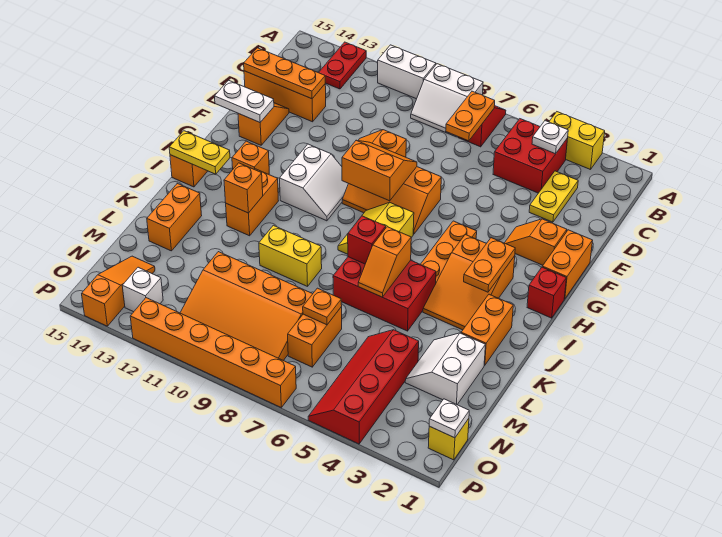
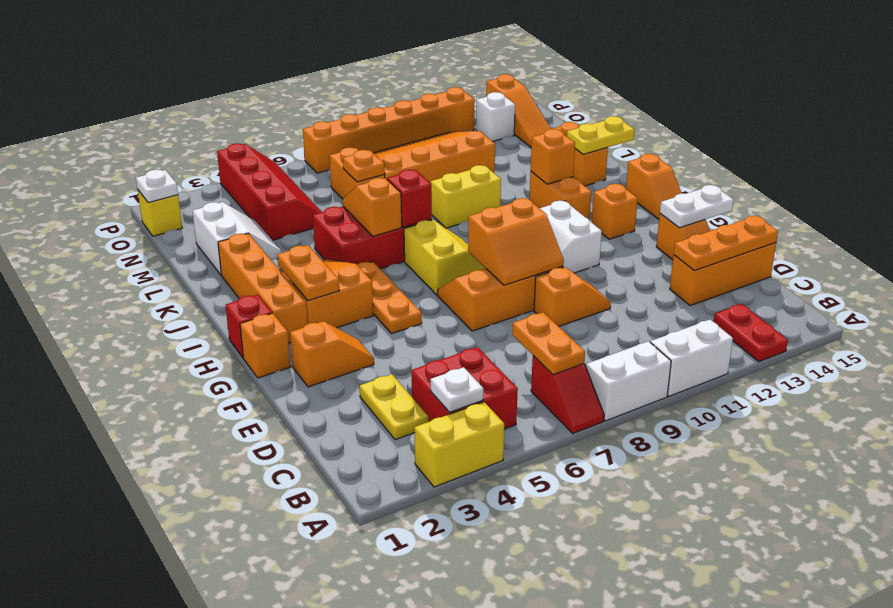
orange brick F1:G1 level 1 -> orange brick G1 level 1
yellow plate I14:I15 level 2 -> yellow plate K14:K15 level 2
orange brick J2:K2 level 1 -> orange brick H2:K2 level 1

